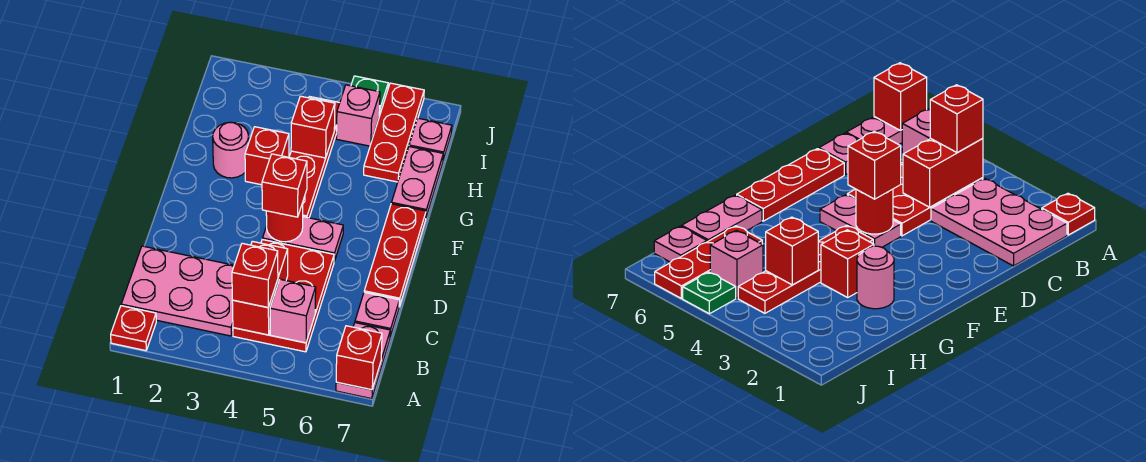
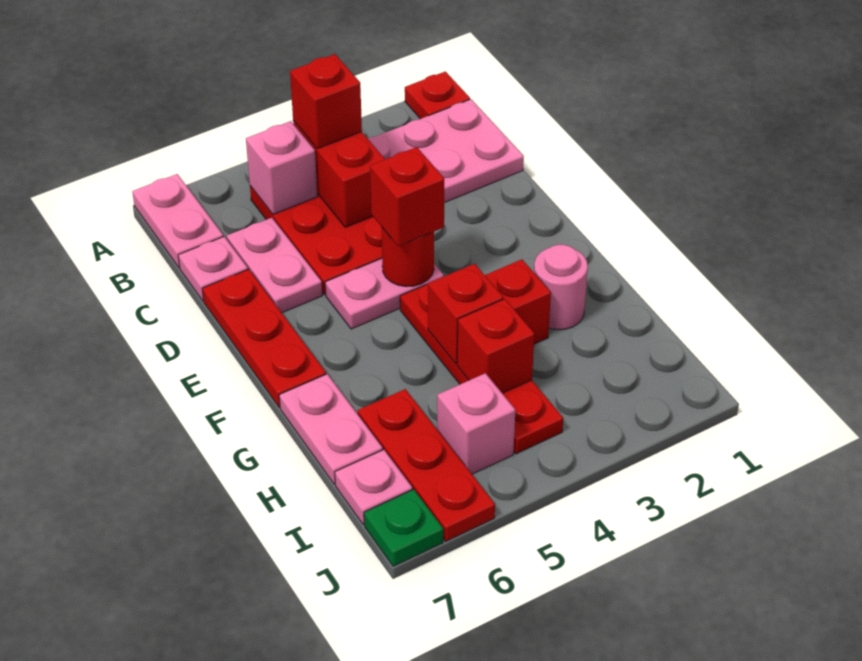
red brick A7 level 2 -> red brick G4 level 2
none -> pink plate C6:D6 level 1
green plate J5 level 1 -> green plate J7 level 1

